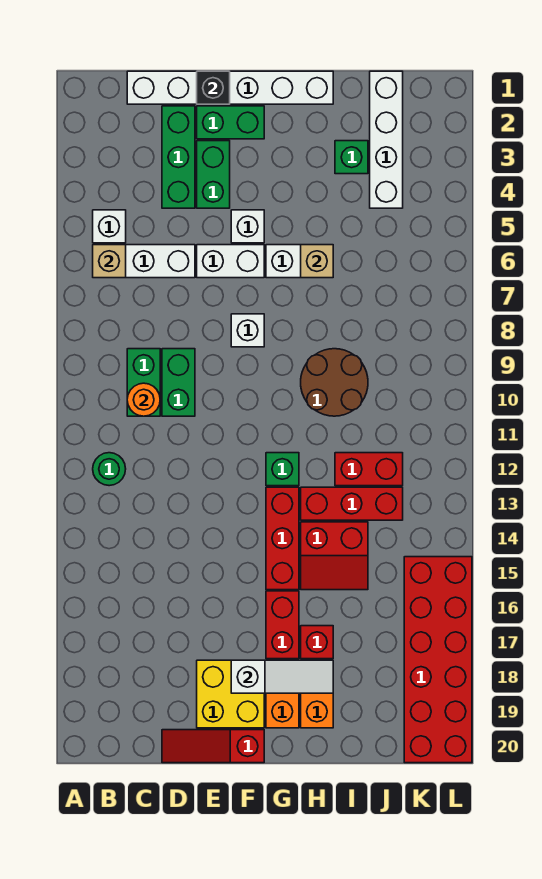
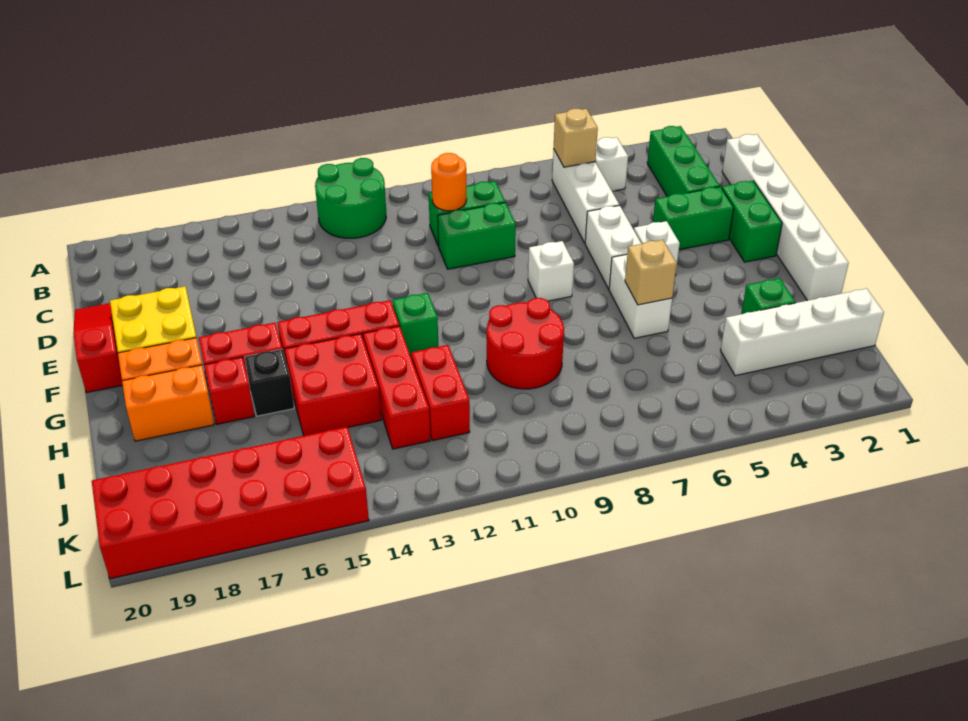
green round brick B12 level 1 -> green round brick A12:B13 level 1
green brick D2:D4 level 1 -> green brick B3:D3 level 1
black brick E1 level 2 -> black brick H16 level 1
white slope F18:H18 level 2 top F -> none
brown round brick H9:I10 level 1 -> red round brick H9:I10 level 1
red slope H14:I15 level 1 top 14 -> red brick H14:I15 level 1

